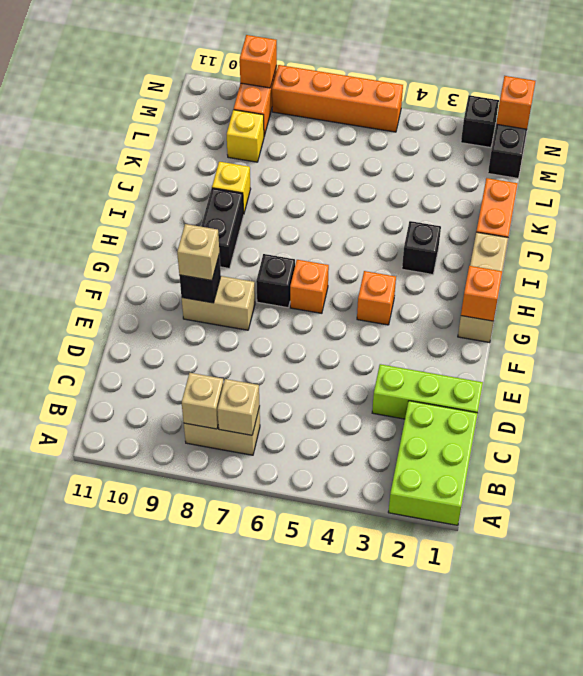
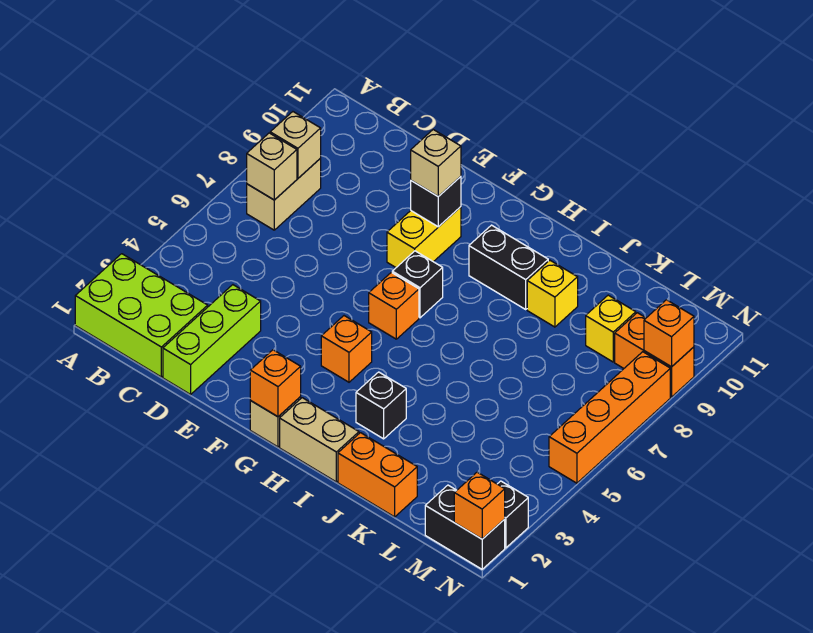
tan brick F8:F9 level 1 -> yellow brick F8:F9 level 1

